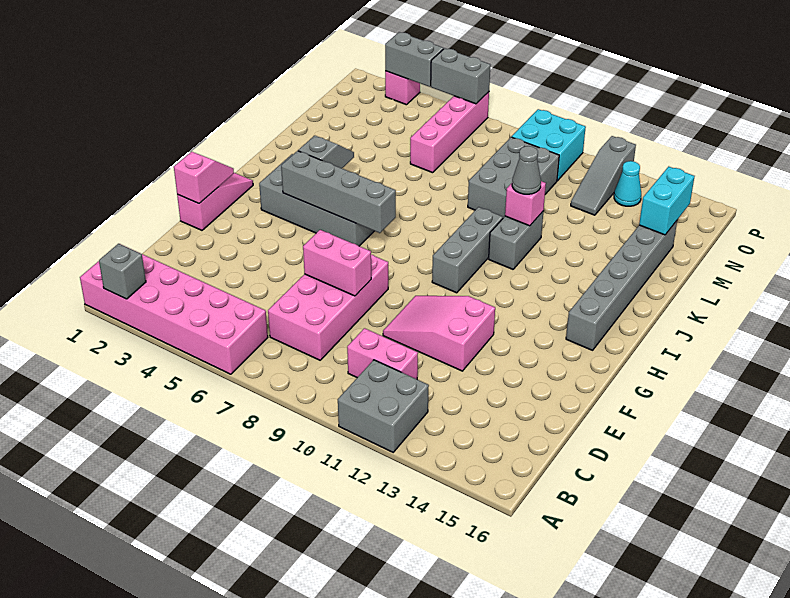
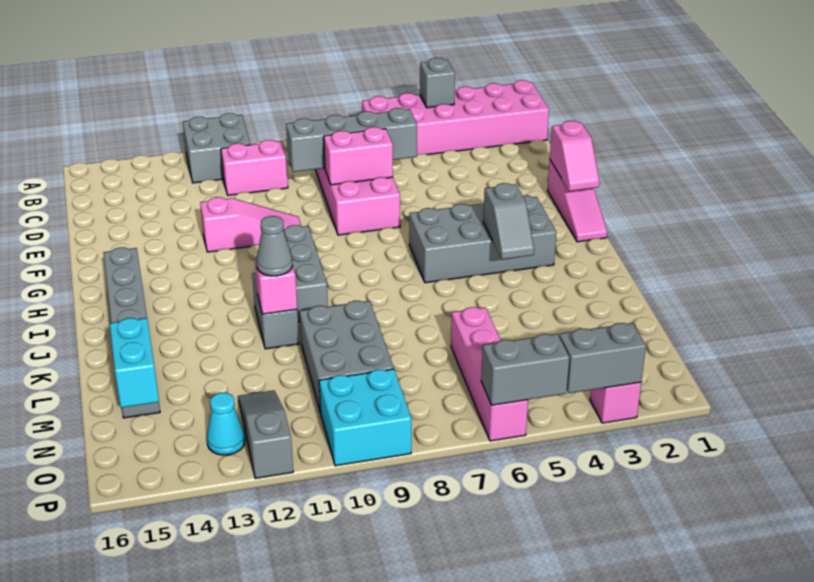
grey brick A2 level 2 -> grey brick A4 level 2
pink slope E10:F12 level 1 top 12 -> pink slope F10:F12 level 1 top 12
grey brick H4:H7 level 2 -> grey brick D6:D9 level 2

